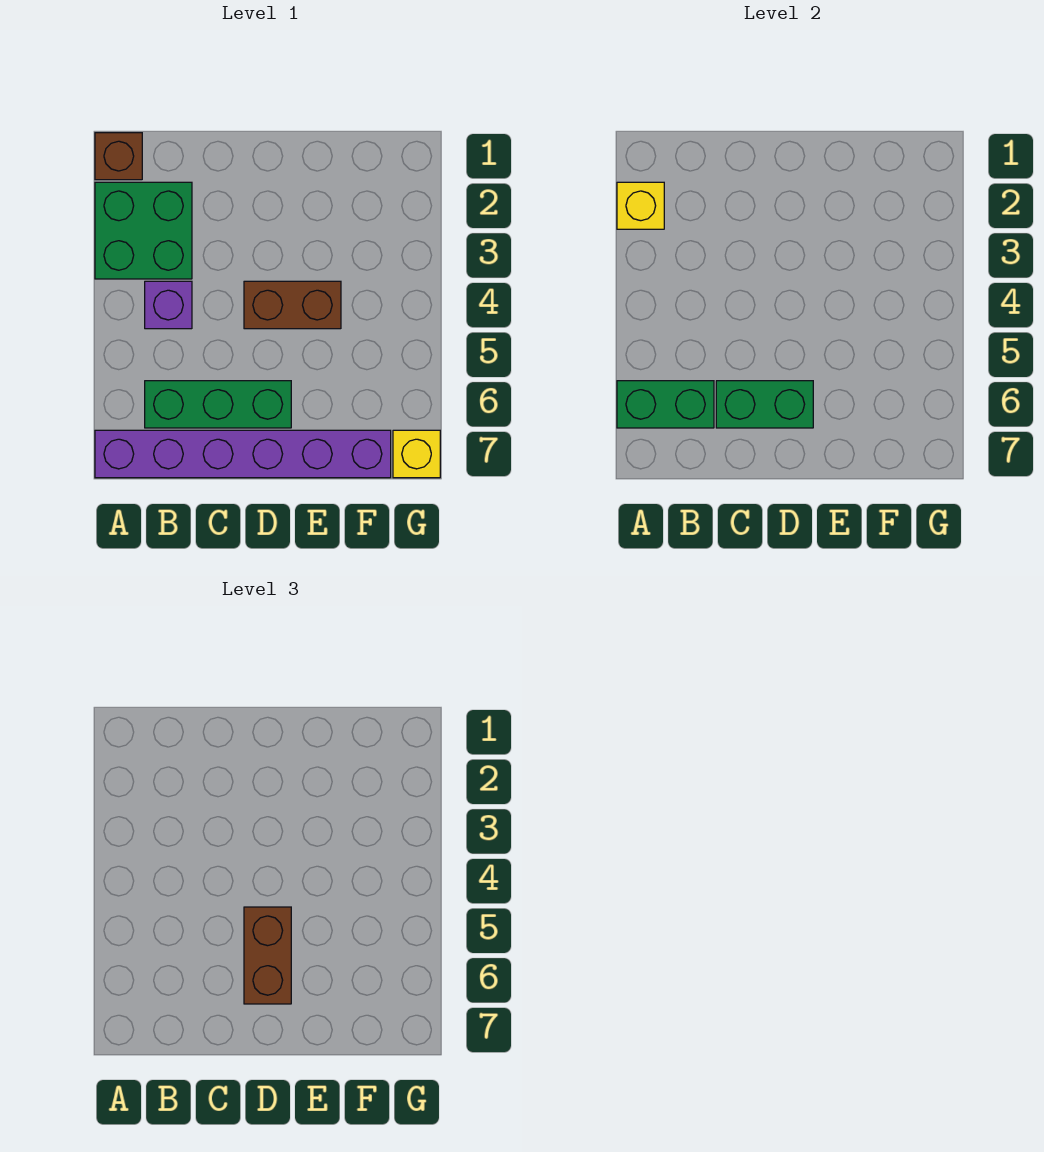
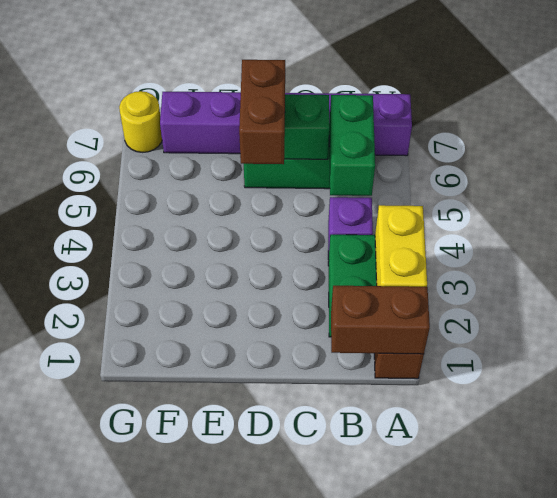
yellow brick A2 level 2 -> yellow brick A2:A3 level 2
green brick A6:B6 level 2 -> green brick B5:B6 level 2
brown brick D4:E4 level 1 -> brown brick A1:B1 level 2
yellow brick G7 level 1 -> yellow round brick G7 level 1

